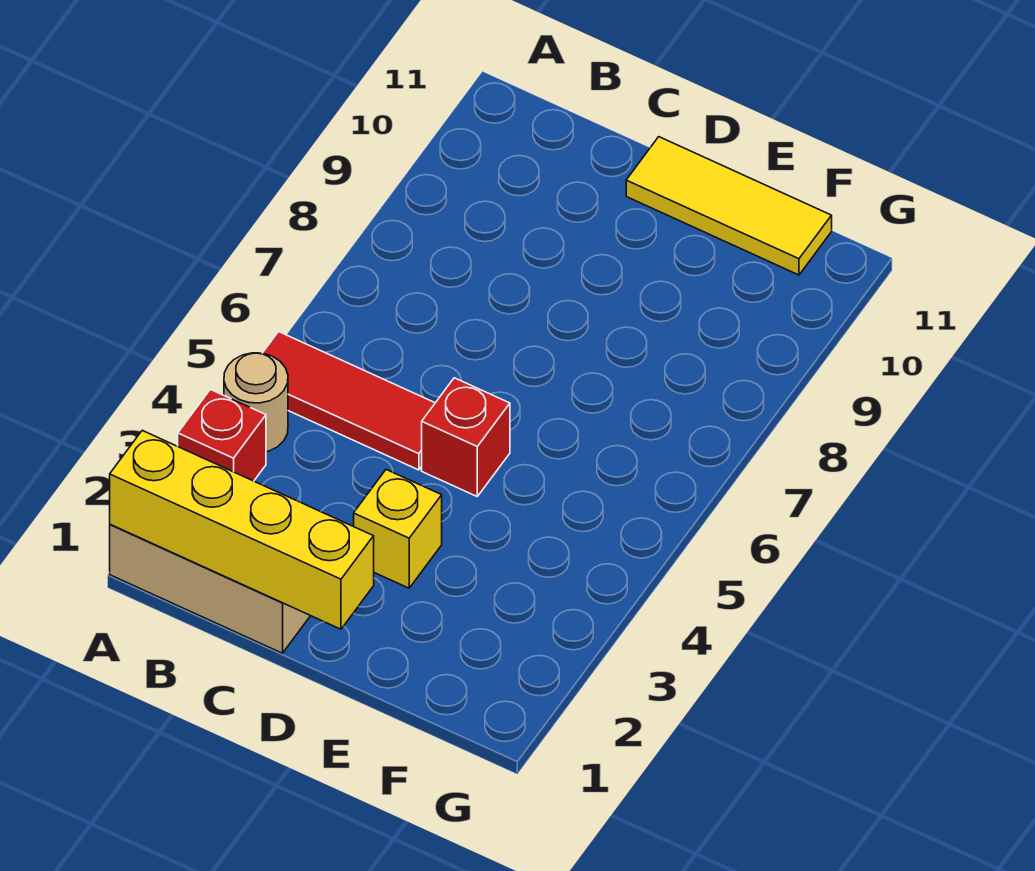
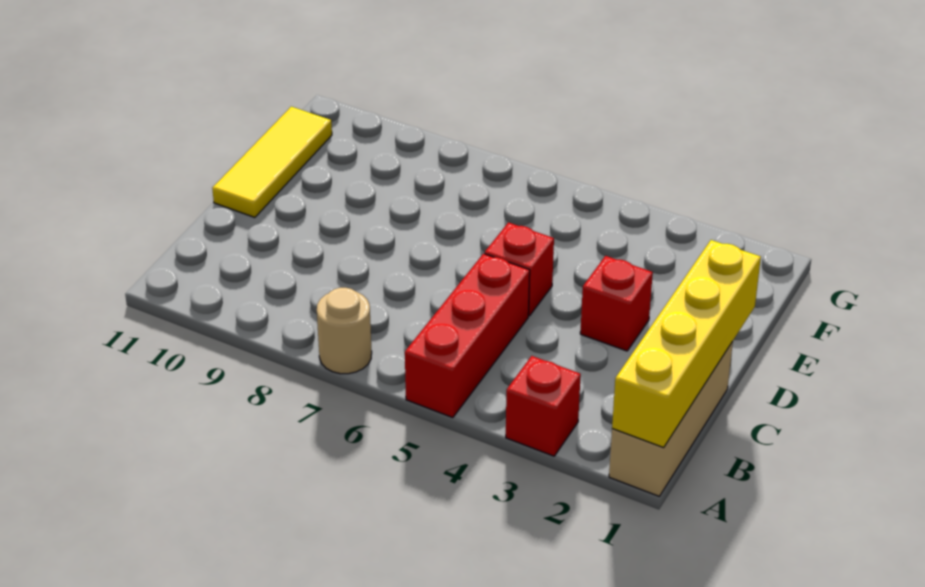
tan round brick A4 level 1 -> tan round brick A7 level 1
red tile A5:C5 level 1 -> red brick A5:C5 level 1
yellow brick D3 level 1 -> red brick D3 level 1

